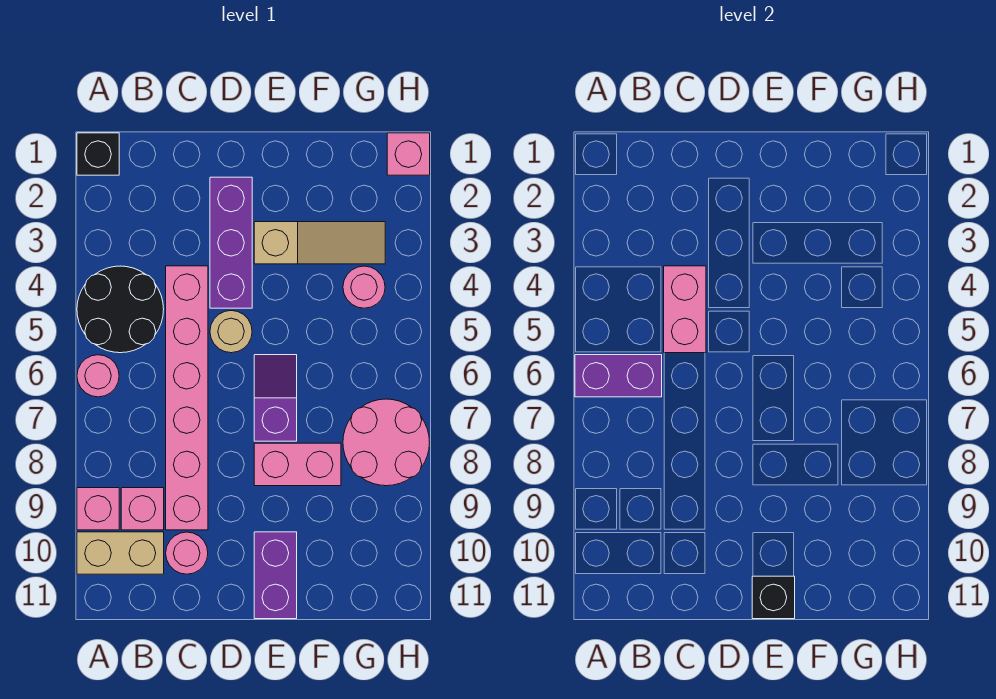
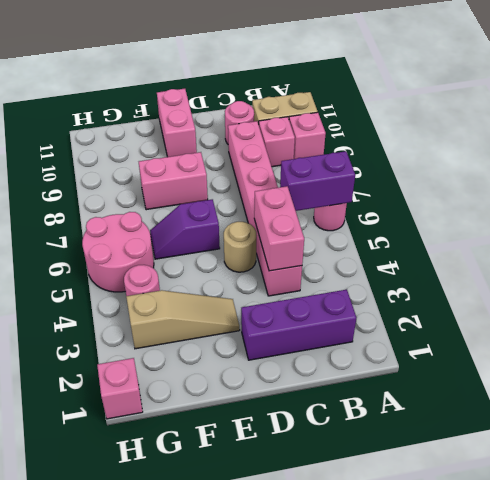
black brick A1 level 1 -> none
black round brick A4:B5 level 1 -> none
purple brick D2:D4 level 1 -> purple brick B2:D2 level 1
tan slope E3:G3 level 1 top E -> tan slope E3:G3 level 1 top G
purple slope E6:E7 level 1 top 7 -> purple slope E6:F6 level 1 top E
purple brick E10:E11 level 1 -> pink brick E10:E11 level 1
black brick E11 level 2 -> none
pink round brick G7:H8 level 1 -> pink round brick G5:H6 level 1

